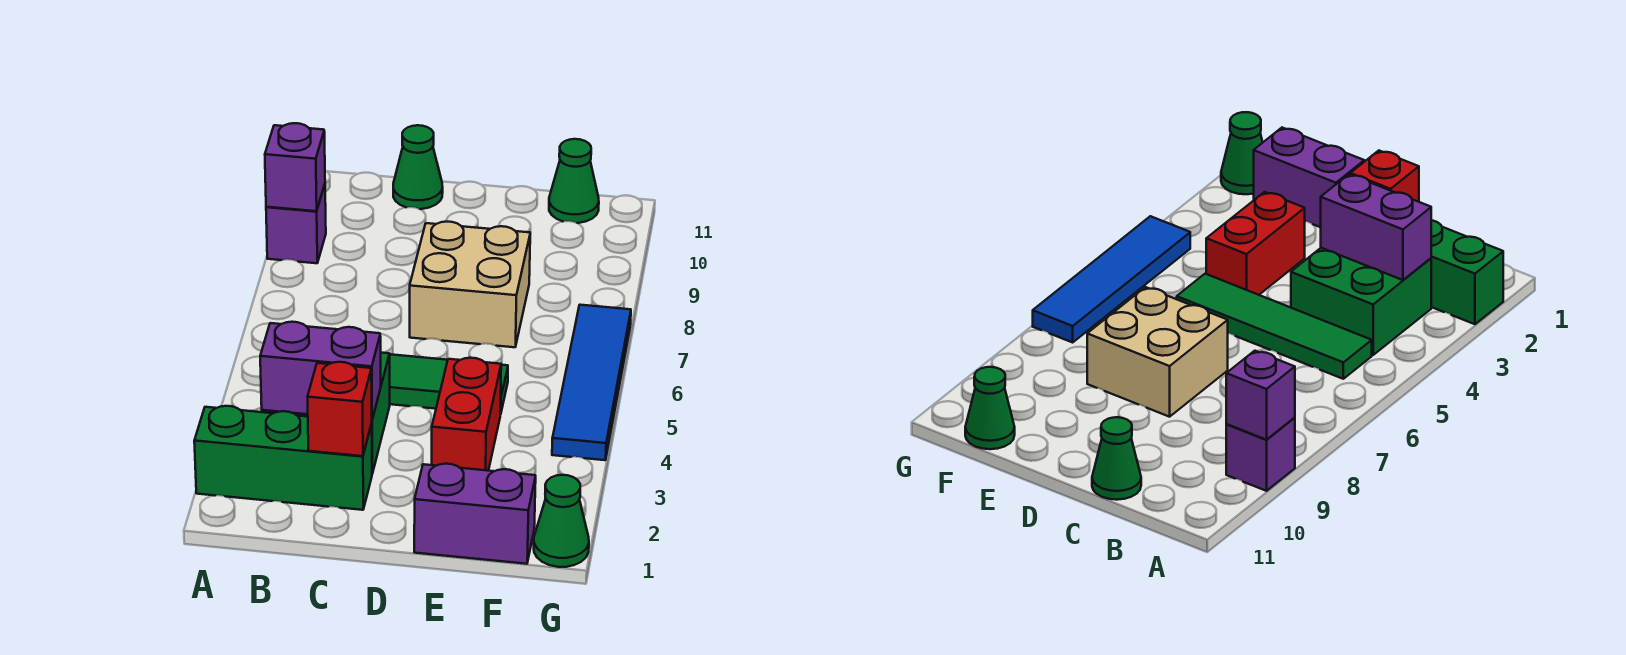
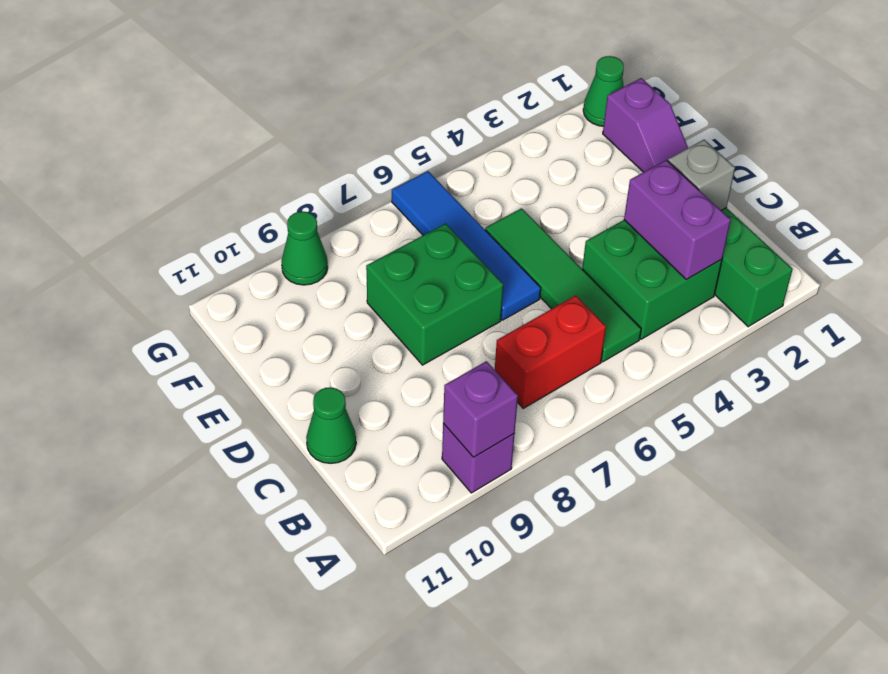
red brick C2 level 2 -> grey brick C2 level 2
tan brick D7:E8 level 1 -> green brick D7:E8 level 1
purple brick E1:F1 level 1 -> purple slope E1:F1 level 1 top F
red brick E3:E4 level 1 -> red brick B6:B7 level 1
green cone F11 level 1 -> green cone G9 level 1
blue tile G4:G7 level 1 -> blue tile D6:G6 level 1

